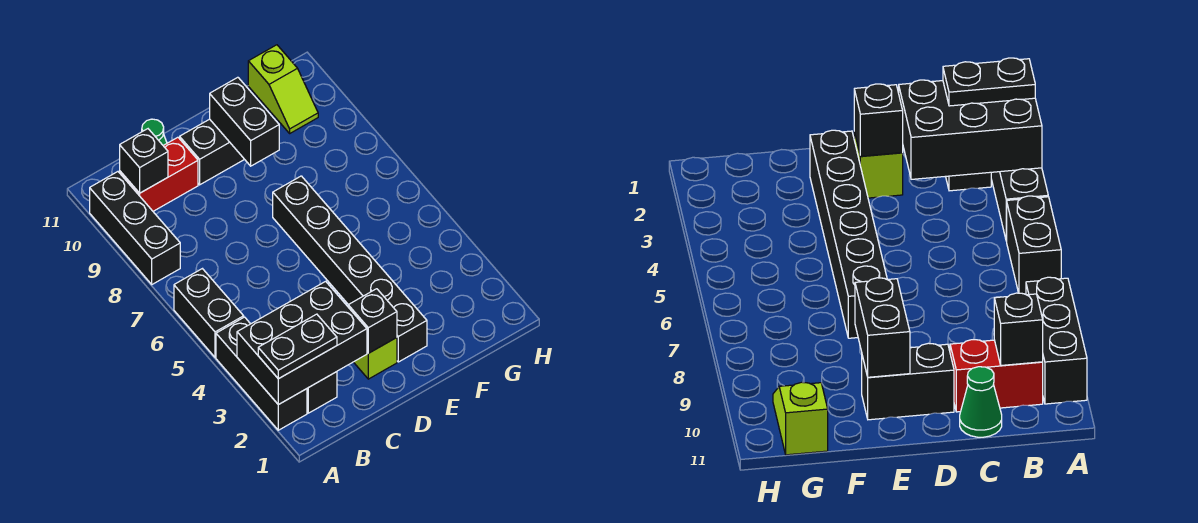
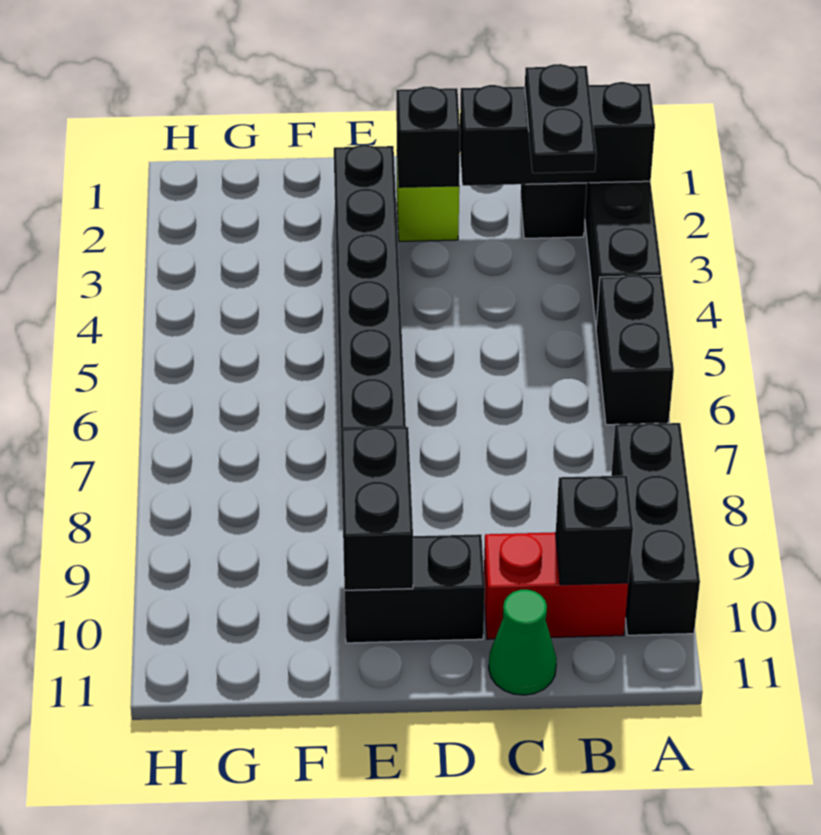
black brick A2:C3 level 2 -> black brick A2:C2 level 2
black plate A2:B2 level 3 -> black plate B2:B3 level 3
lime slope G10:G11 level 1 top 11 -> none

